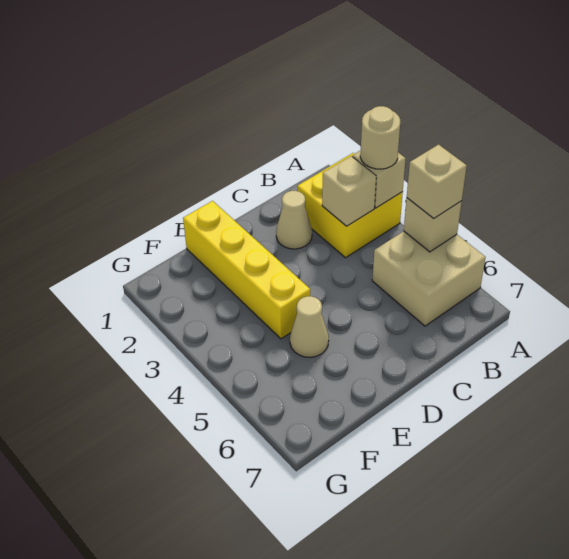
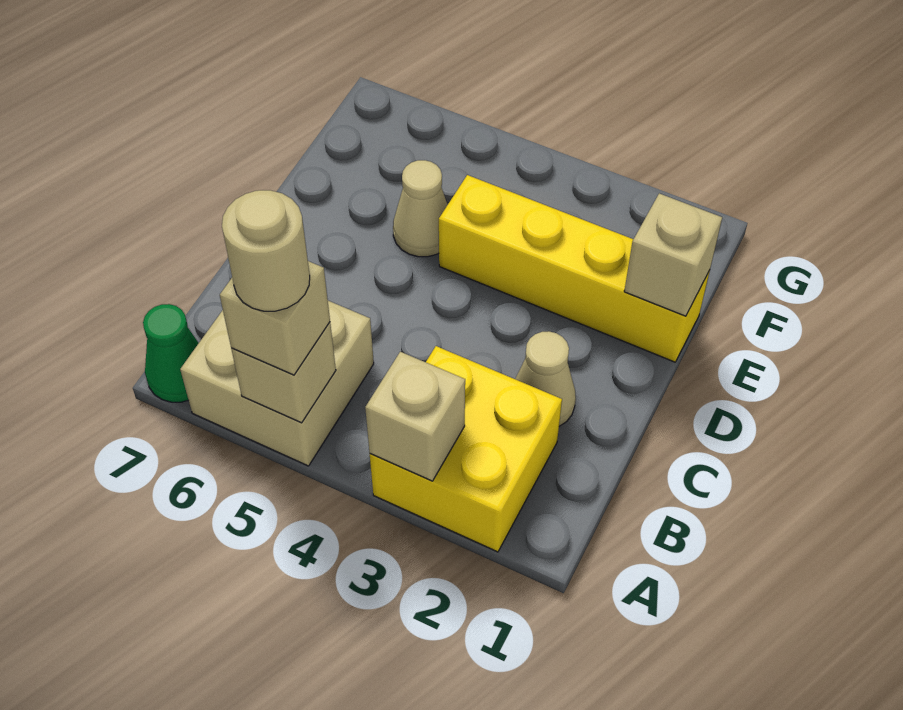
tan round brick A3 level 3 -> tan round brick A5 level 4
none -> green cone A7 level 1
tan brick B3 level 2 -> tan brick E1 level 2

